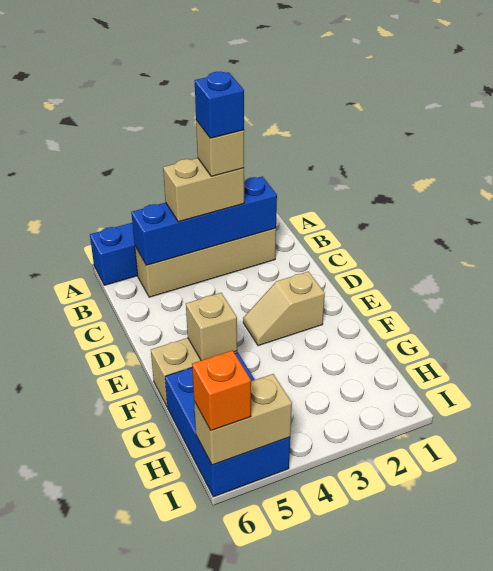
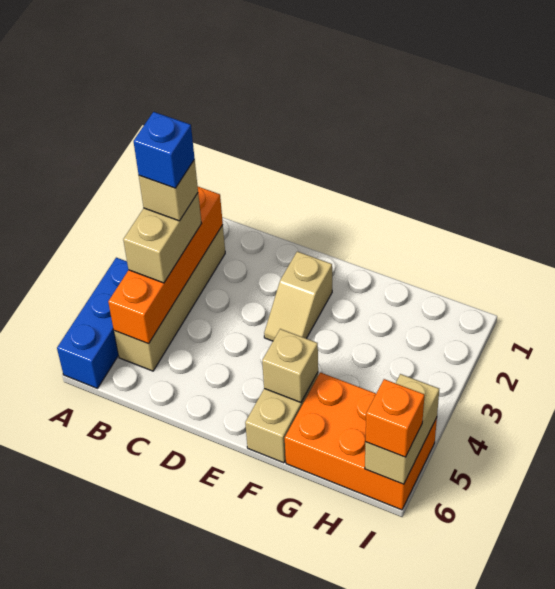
blue brick B2:B5 level 2 -> orange brick B2:B5 level 2
blue brick G5:I6 level 1 -> orange brick G5:I6 level 1

